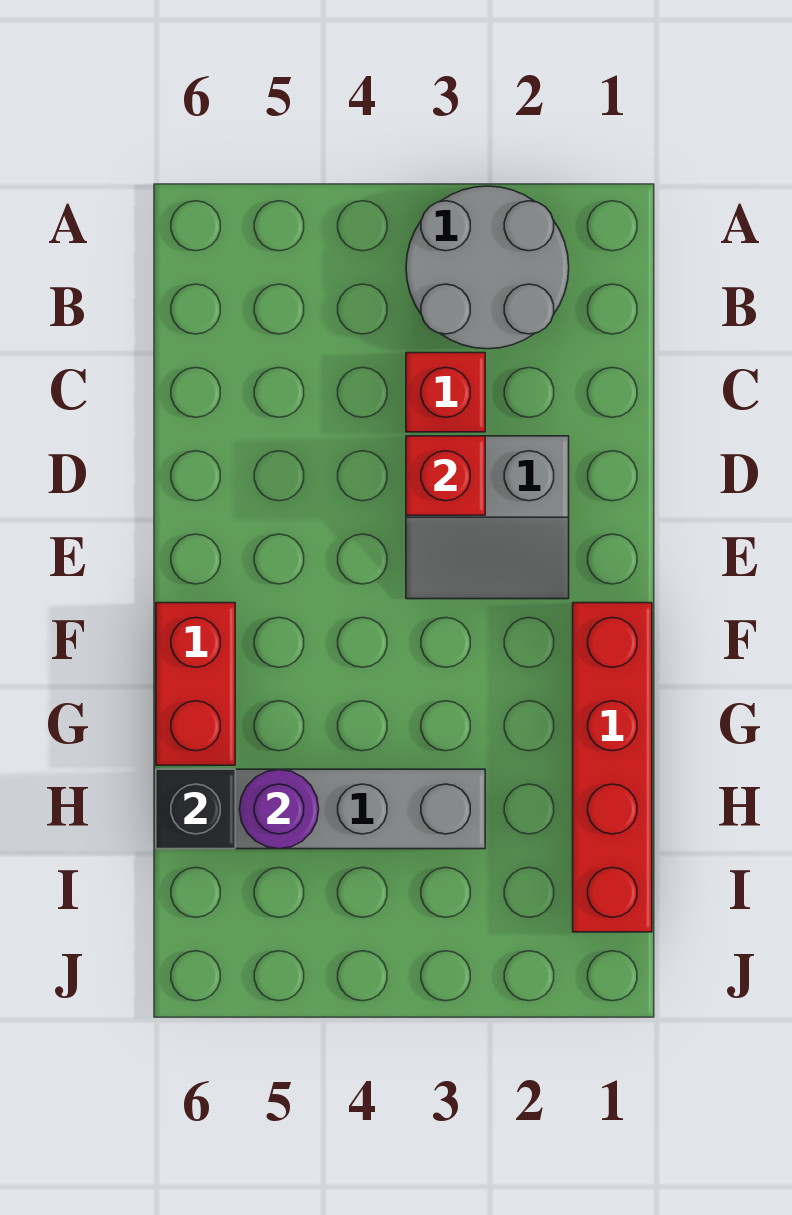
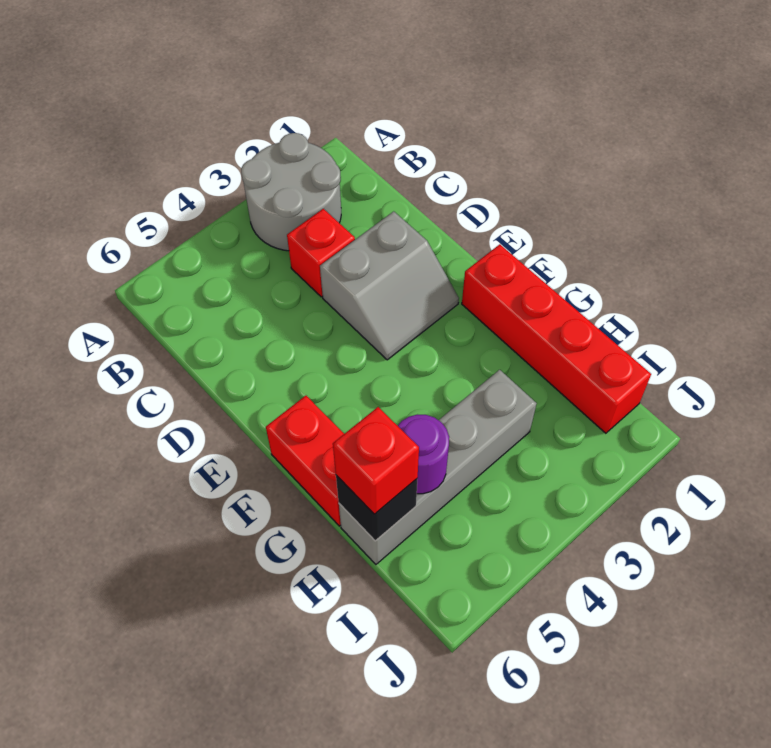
red brick D3 level 2 -> red brick H6 level 3

